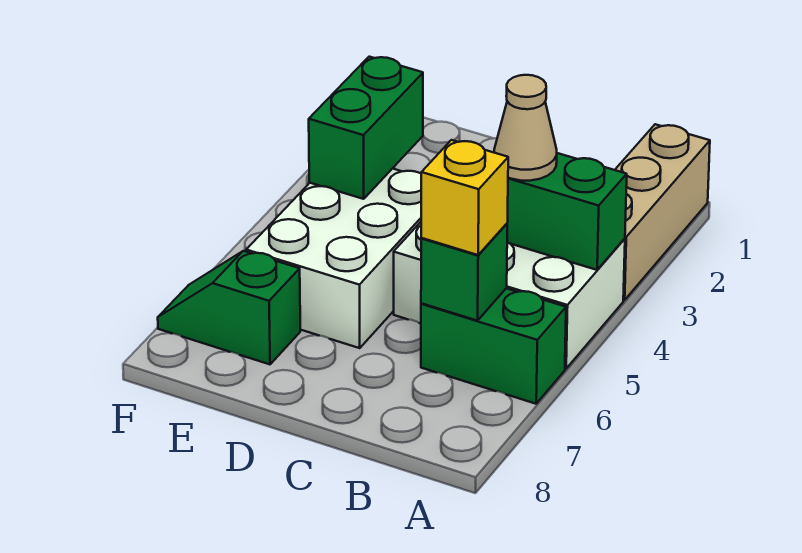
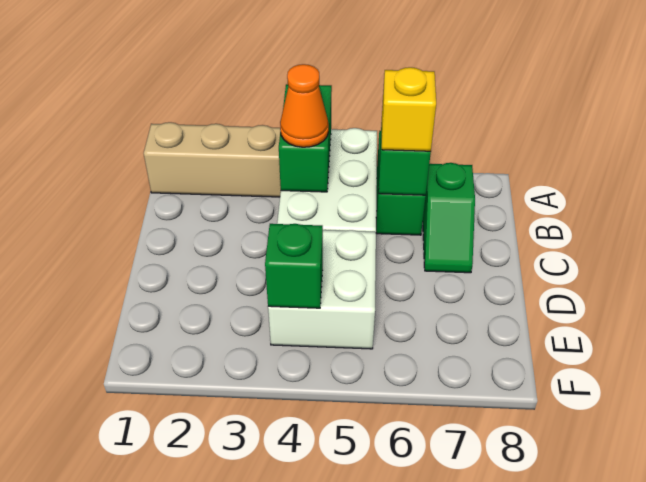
tan cone B4 level 3 -> orange cone B4 level 3
white brick D4:E6 level 1 -> white brick D4:E5 level 1
green brick E3:E4 level 2 -> green brick E4 level 2
green slope E7:F7 level 1 top E -> green slope B7:C7 level 1 top B

